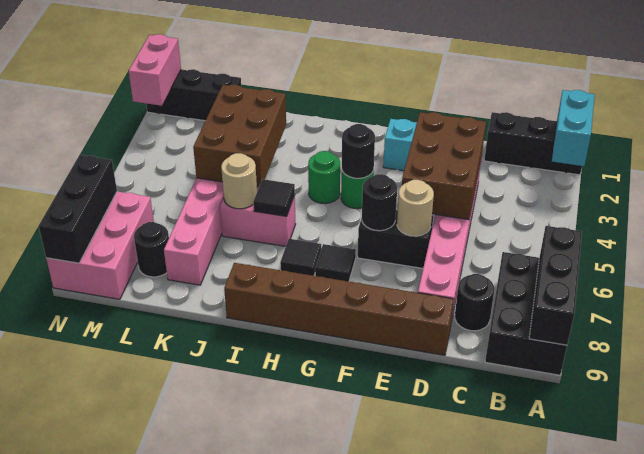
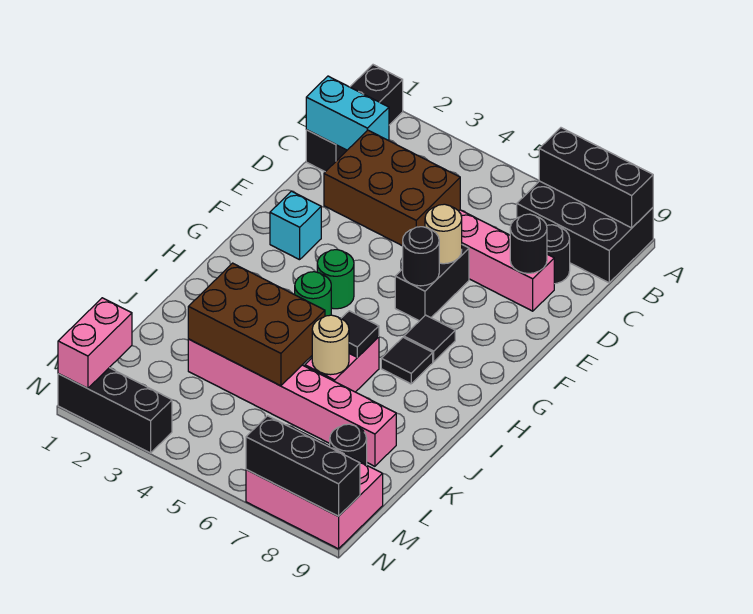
cyan brick A1:A2 level 2 -> cyan brick C1:C2 level 2
brown brick D9:I9 level 1 -> none
black round brick G4 level 2 -> black round brick D8 level 2
black brick L1:N1 level 1 -> black brick N1:N3 level 1
pink brick N1:N2 level 2 -> pink brick M1:N1 level 2

